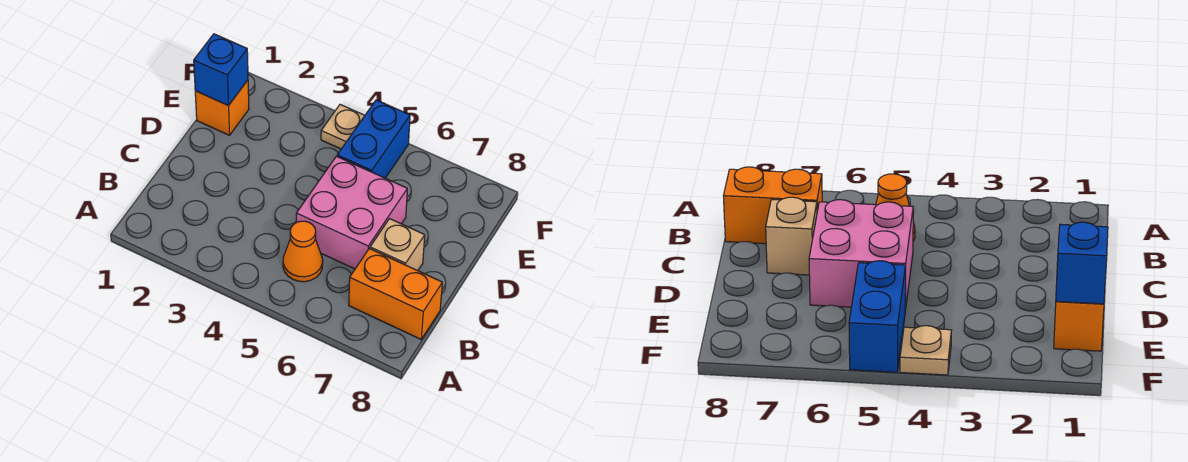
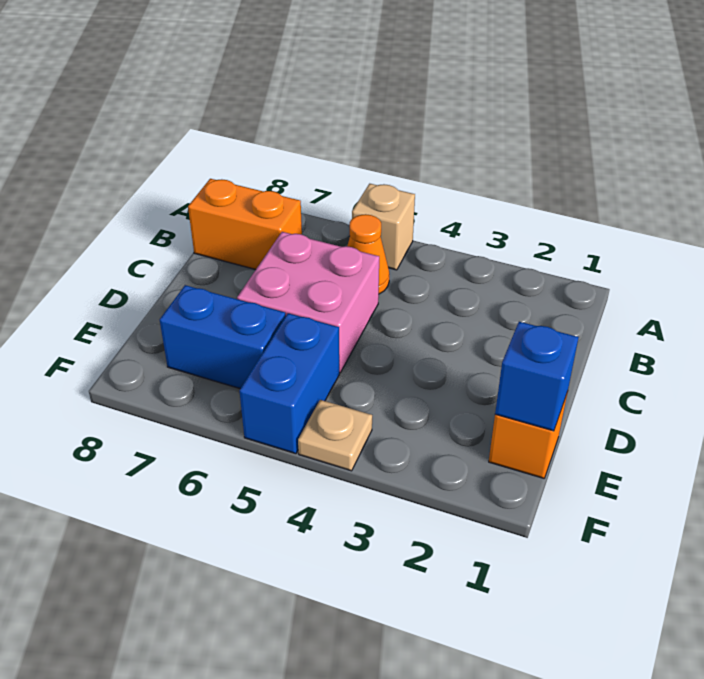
tan brick C7 level 1 -> tan brick A5 level 1
none -> blue brick E6:E7 level 1

